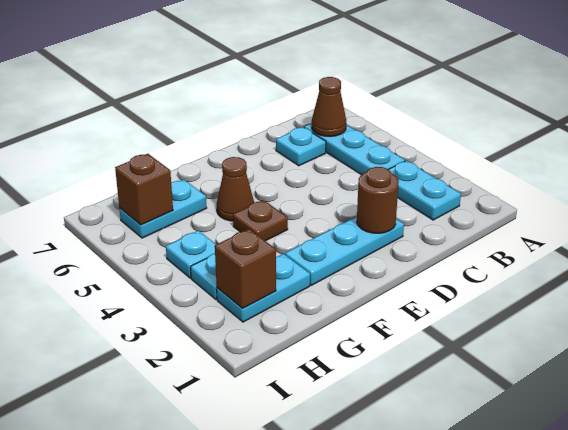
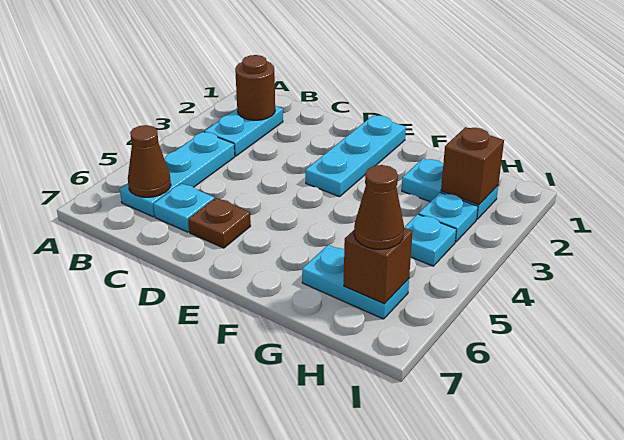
cyan plate D2:F2 level 1 -> cyan plate E1:E3 level 1
brown round brick D2 level 2 -> brown round brick B2 level 2
brown plate F4 level 1 -> brown plate D6 level 1
brown cone F5 level 1 -> brown cone H6 level 3

